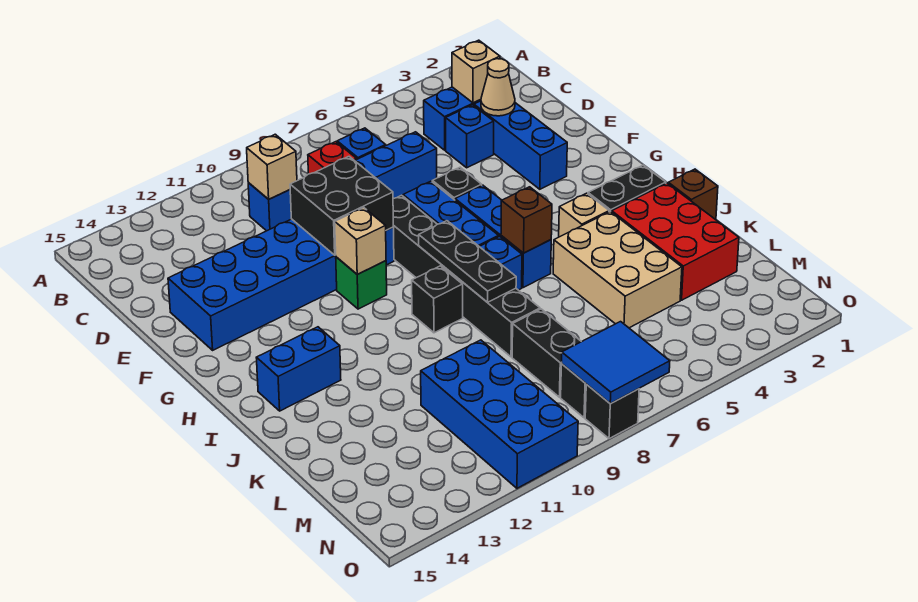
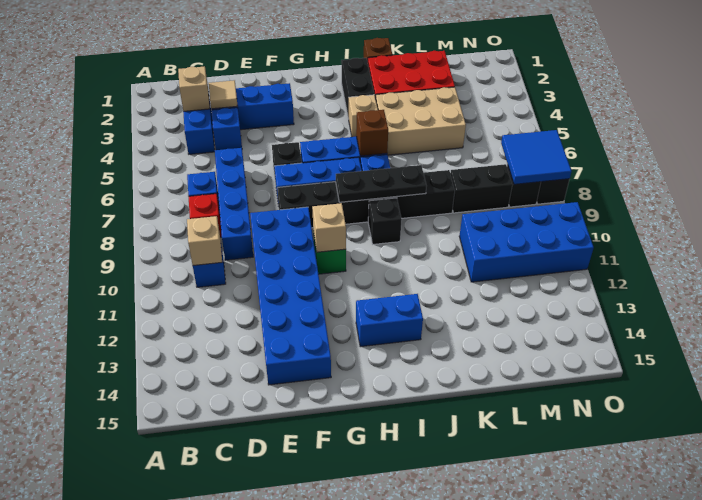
tan cone D3 level 2 -> tan tile D3 level 2
black brick E9:F10 level 2 -> none
blue brick I13:I14 level 1 -> blue brick H13:I13 level 1

